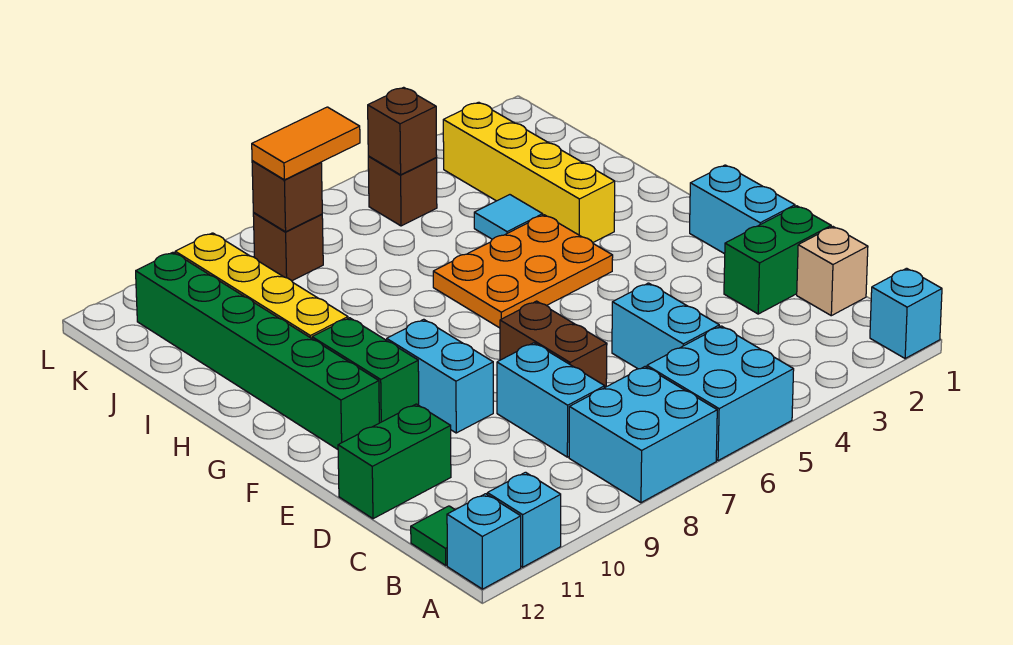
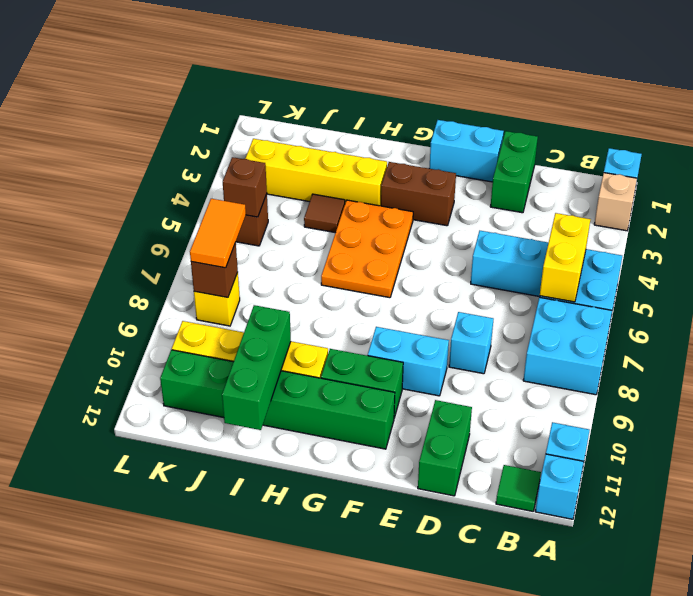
none -> yellow brick B5:B6 level 2
tan brick C1 level 1 -> tan brick A2 level 1
cyan brick C8:D8 level 1 -> cyan brick D8 level 1
brown brick D7:E7 level 1 -> brown brick F3:G3 level 1
cyan tile I4 level 1 -> brown tile I4 level 1
none -> green brick I10:I12 level 2
brown brick K8 level 1 -> yellow brick K8 level 1

